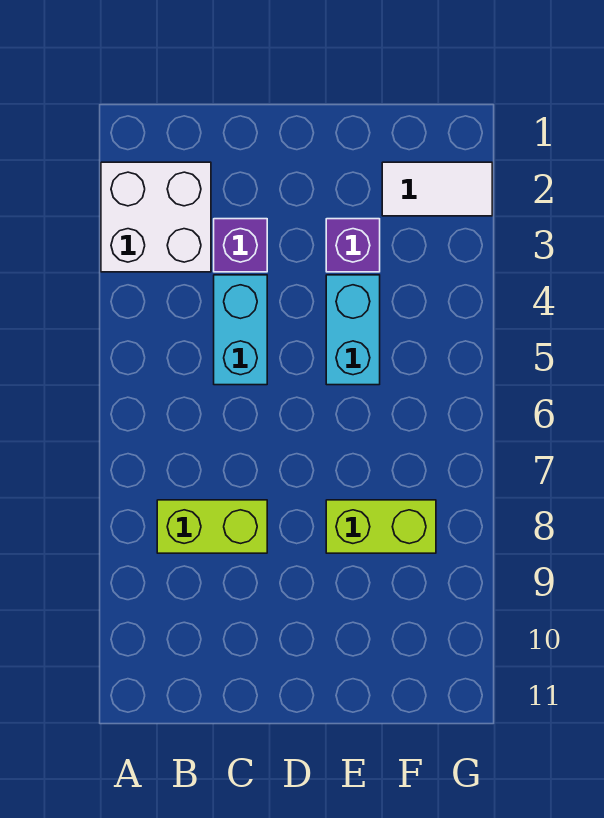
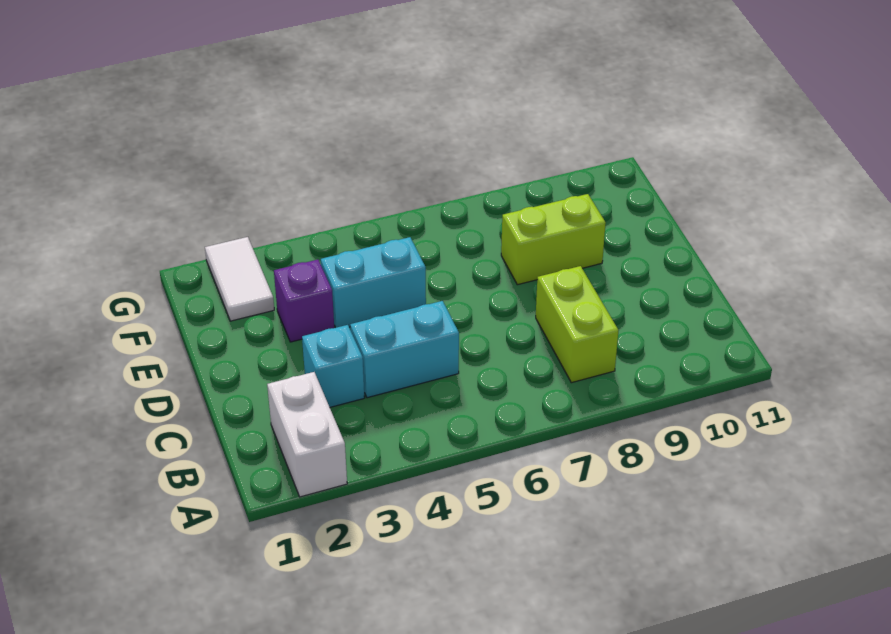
white brick A2:B3 level 1 -> white brick A2:B2 level 1
purple brick C3 level 1 -> cyan brick C3 level 1
lime brick E8:F8 level 1 -> lime brick E8:E9 level 1

